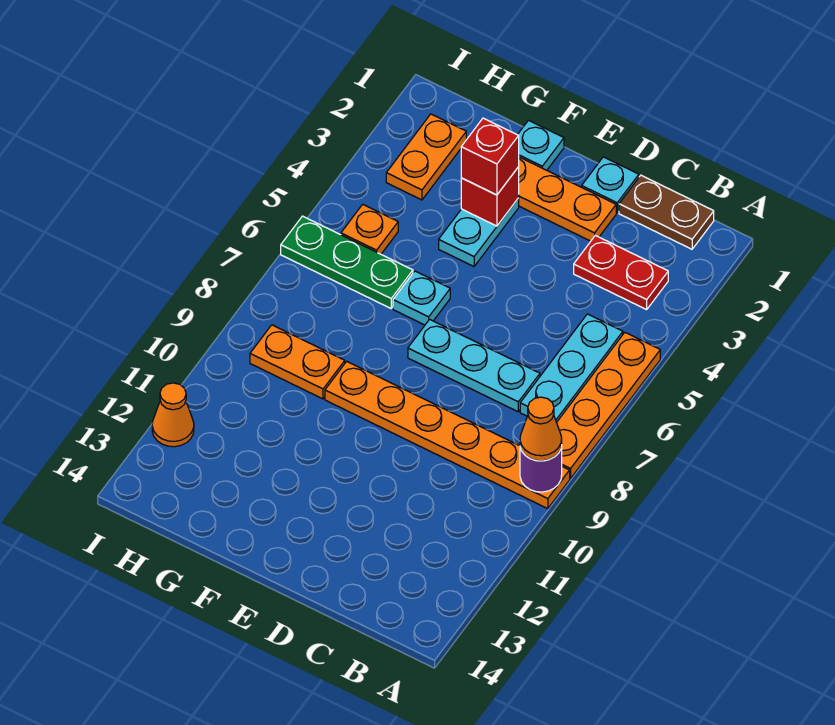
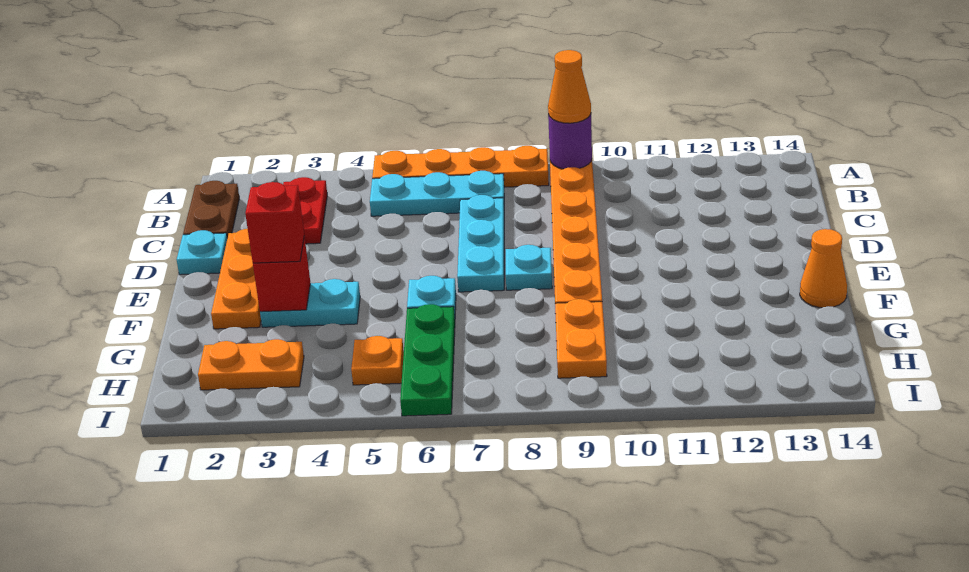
cyan plate F1 level 1 -> cyan plate E8 level 1
orange cone I12 level 1 -> orange cone F14 level 1

